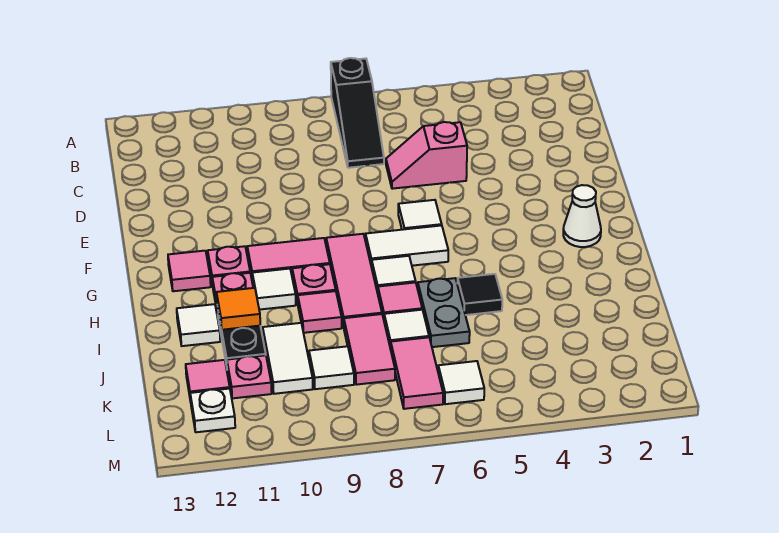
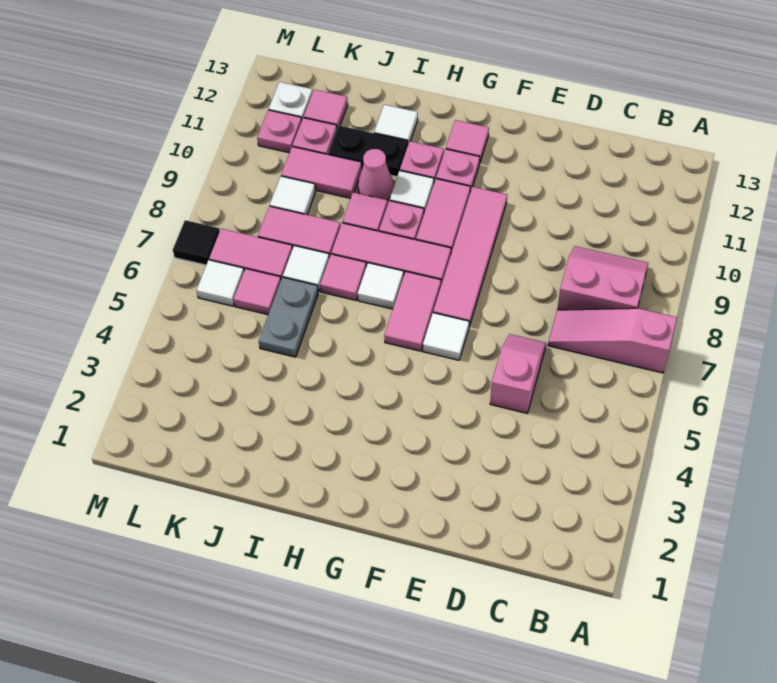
black slope A7:C7 level 1 top A -> pink slope A7:C7 level 1 top A
none -> pink slope B8:C9 level 1 top 8
none -> pink tile F7:F10 level 1
white cone G2 level 1 -> none
white tile G6:G7 level 1 -> pink tile G6:G7 level 1
black tile I5 level 1 -> black tile M7 level 1
grey plate I6:J6 level 1 -> grey plate J5:J6 level 1
none -> pink cone I10 level 1
orange tile I11 level 2 -> none
white tile J10:K10 level 1 -> pink tile J10:K10 level 1
none -> pink tile K6 level 1
none -> pink plate L11 level 1

